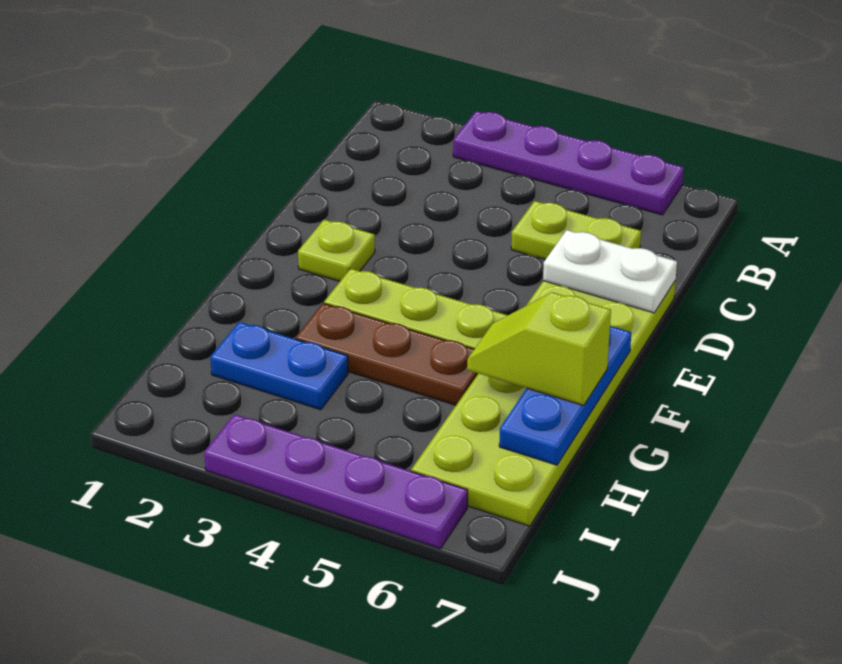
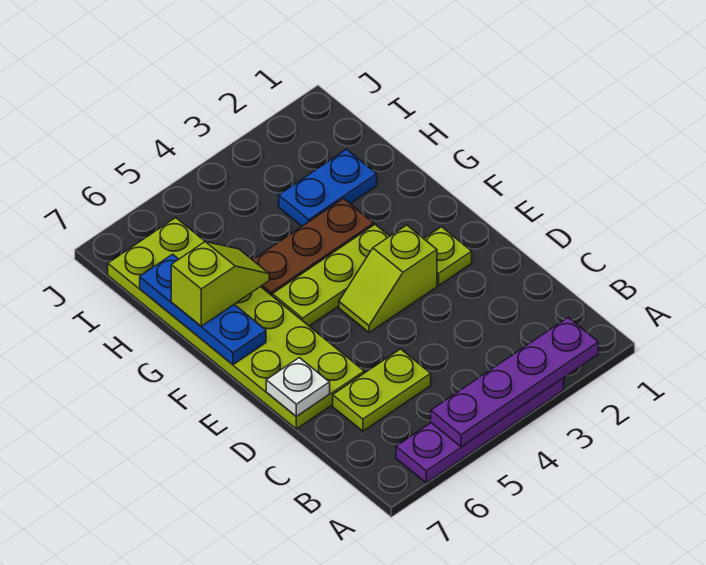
white plate D6:D7 level 2 -> white plate D7 level 2
none -> lime slope E3:E4 level 1 top 3
purple plate J3:J6 level 1 -> purple plate A2:A5 level 2

